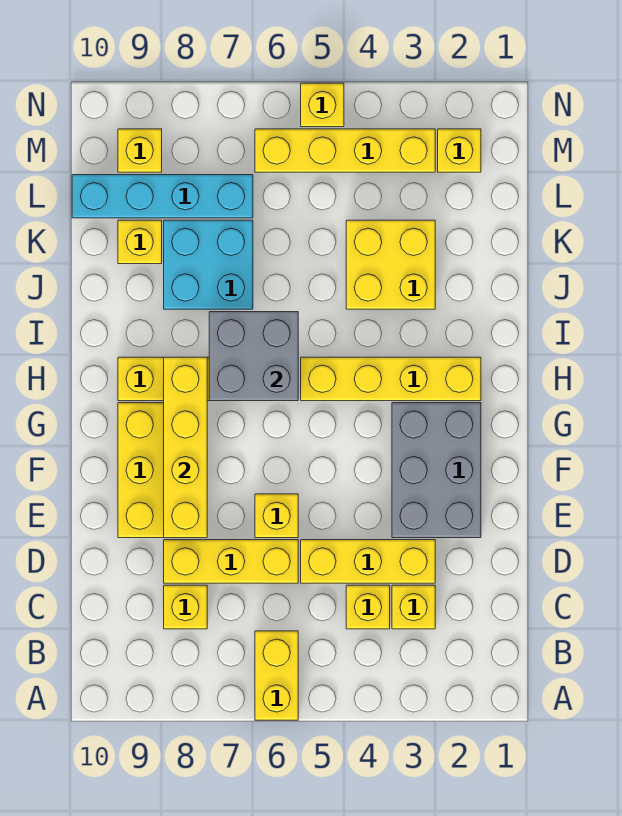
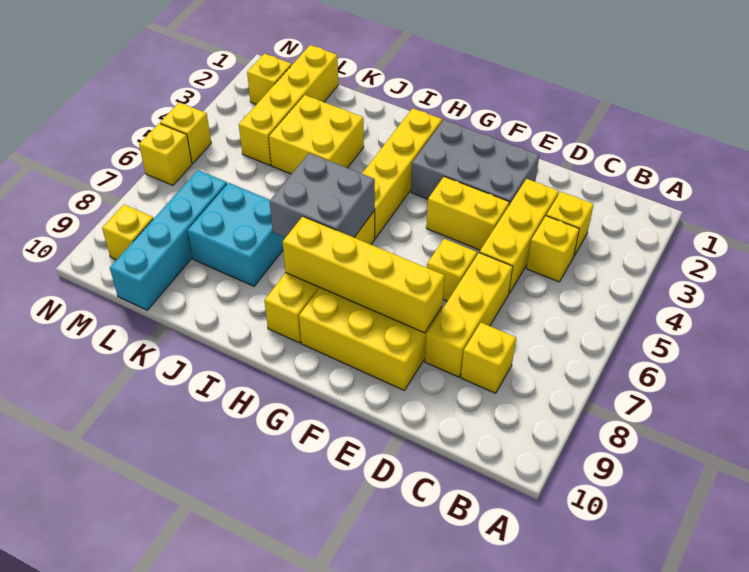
yellow brick A6:B6 level 1 -> yellow brick E4:F4 level 1
yellow brick K9 level 1 -> yellow brick N6 level 1
yellow brick M3:M6 level 1 -> yellow brick L1:L4 level 1

